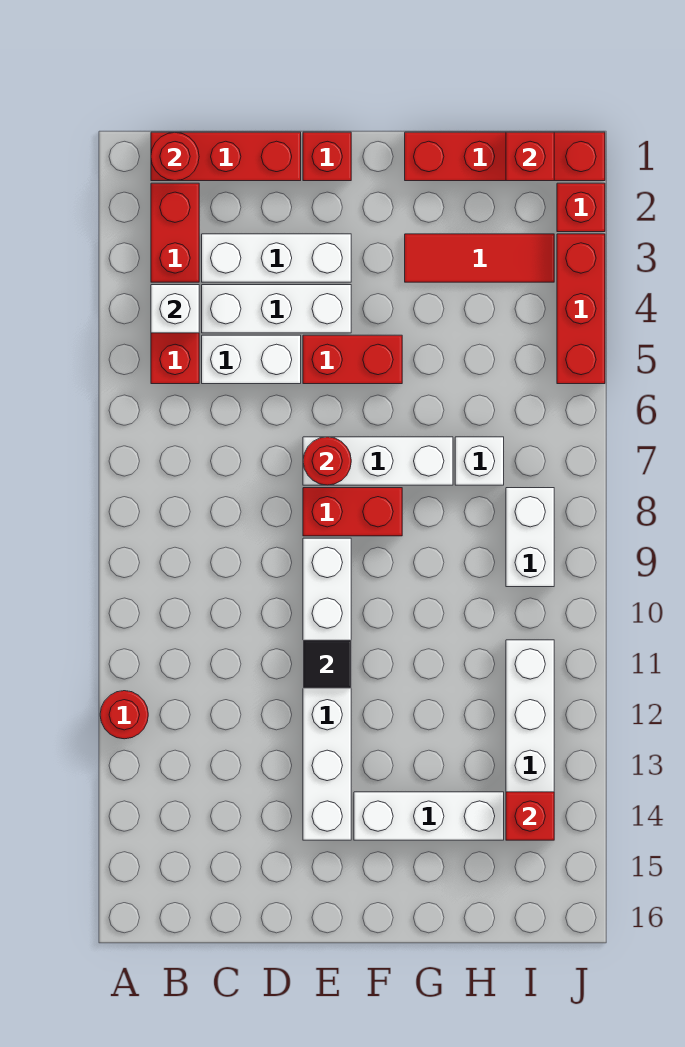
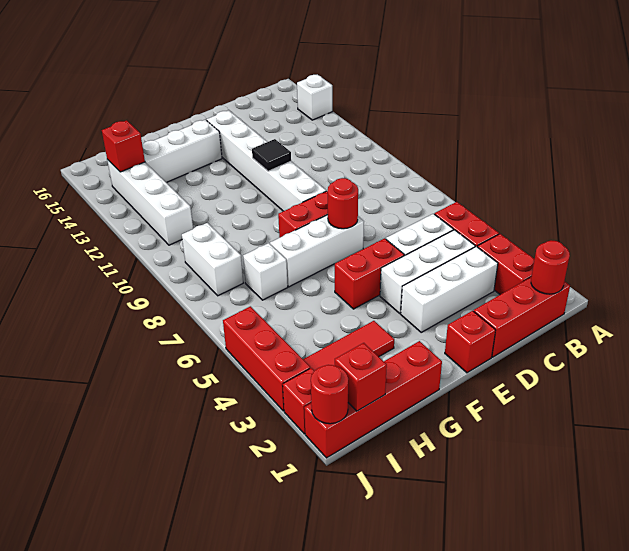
red round brick A12 level 1 -> red round brick J1 level 2
white brick B4 level 2 -> white brick A14 level 1

